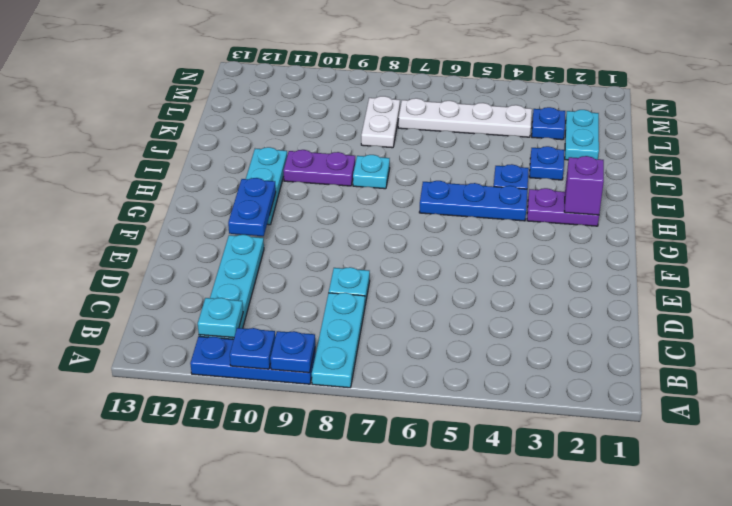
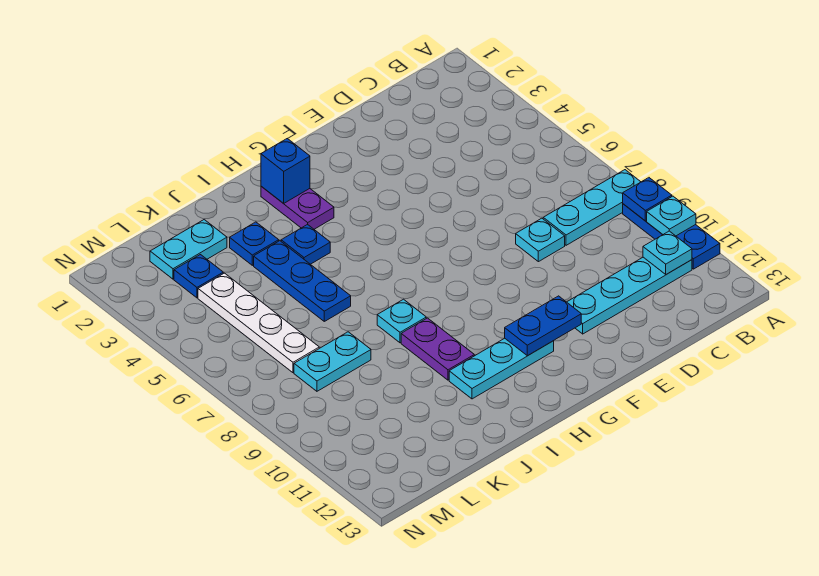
blue plate A10 level 2 -> cyan plate A10 level 2
purple brick H2 level 2 -> blue brick H2 level 2
blue plate H4:H6 level 1 -> blue plate J4:J6 level 1
white plate K8:L8 level 1 -> cyan plate K8:L8 level 1

